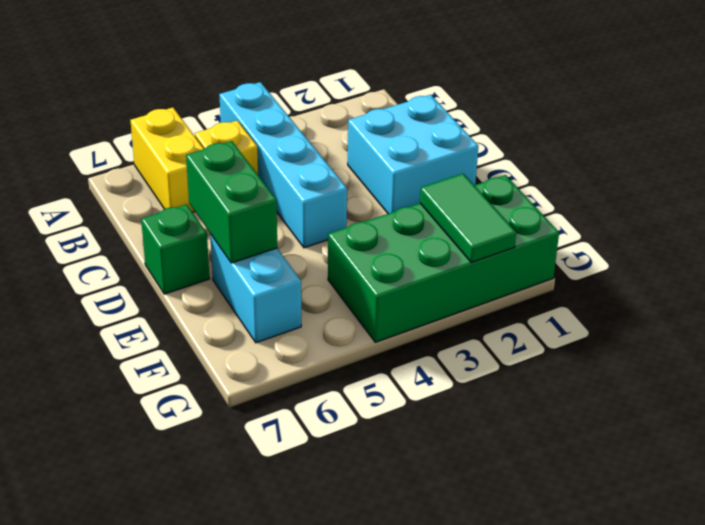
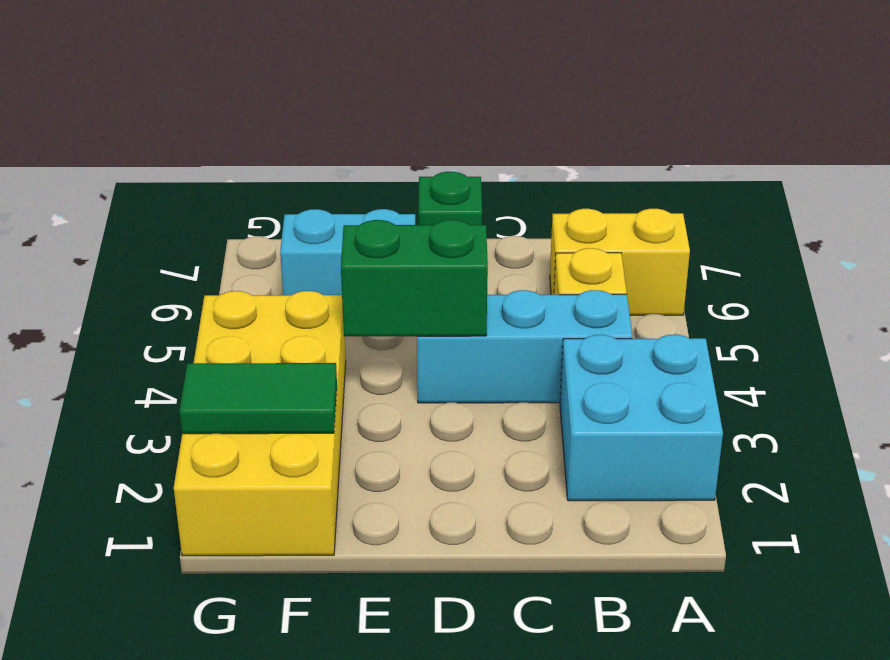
cyan brick A4:D4 level 1 -> cyan brick B4:D4 level 1
cyan brick C1:D2 level 1 -> cyan brick A2:B3 level 1
green brick D6:E6 level 2 -> green brick D4:E4 level 2
green brick F1:G4 level 1 -> yellow brick F1:G4 level 1

